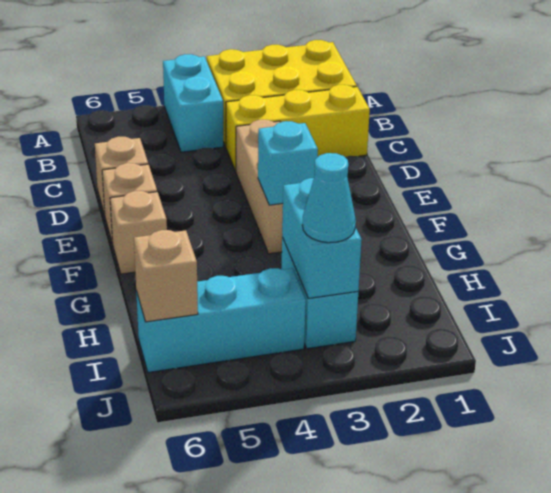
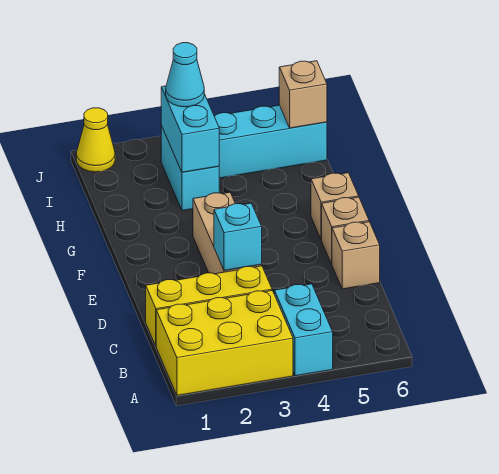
cyan brick F3 level 2 -> cyan brick D3 level 2
none -> yellow cone J1 level 1

